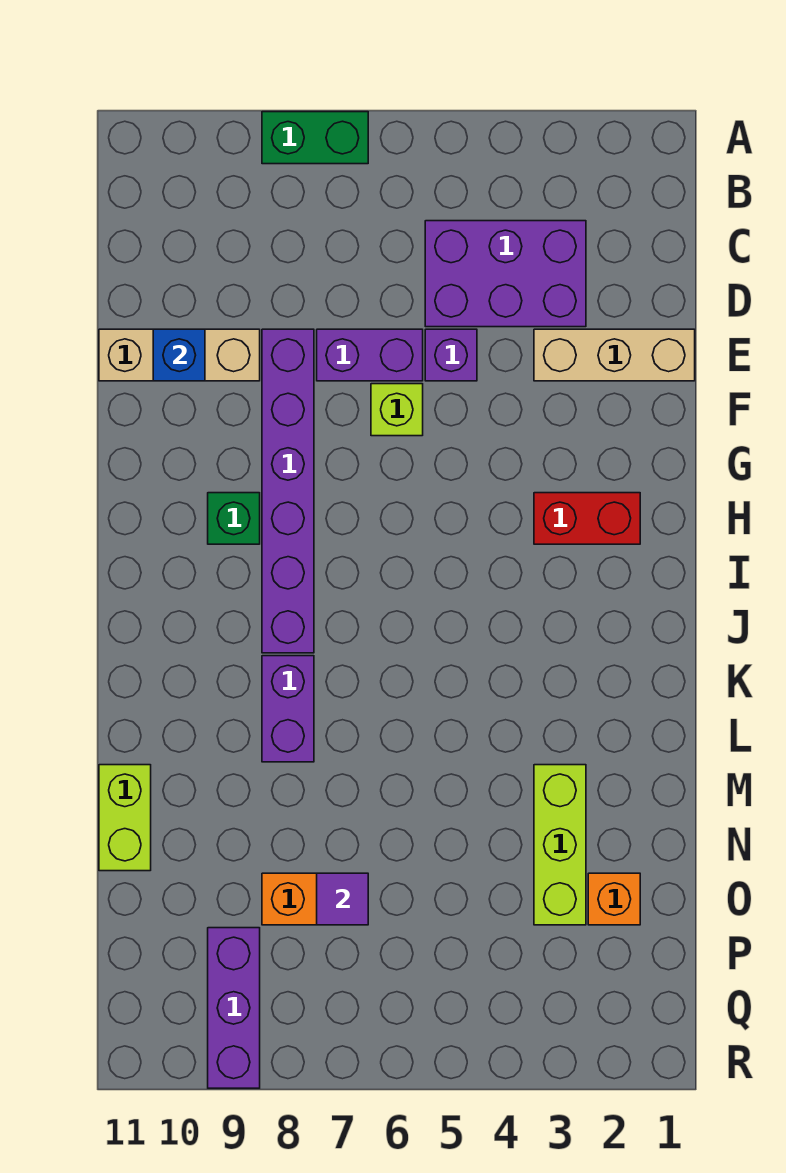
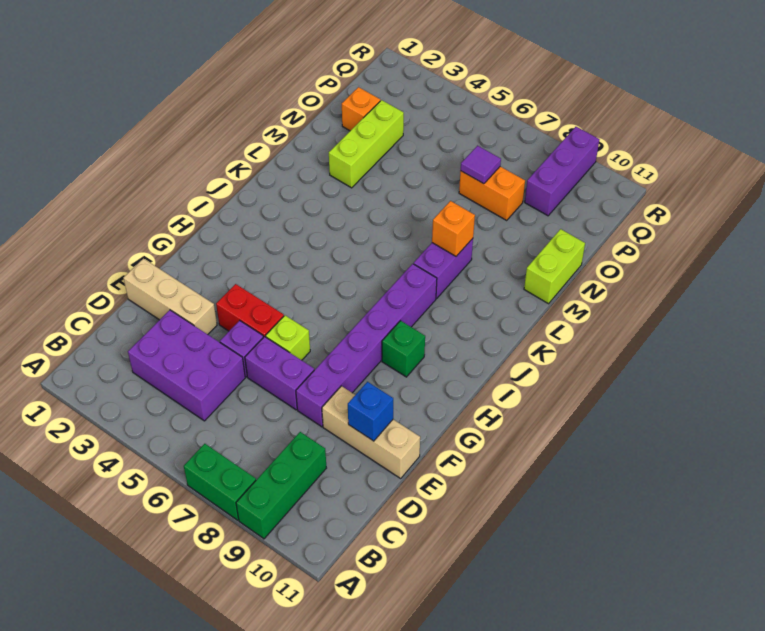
none -> green brick A9:C9 level 1
red brick H2:H3 level 1 -> red brick F4:F5 level 1
none -> orange brick L8 level 2

